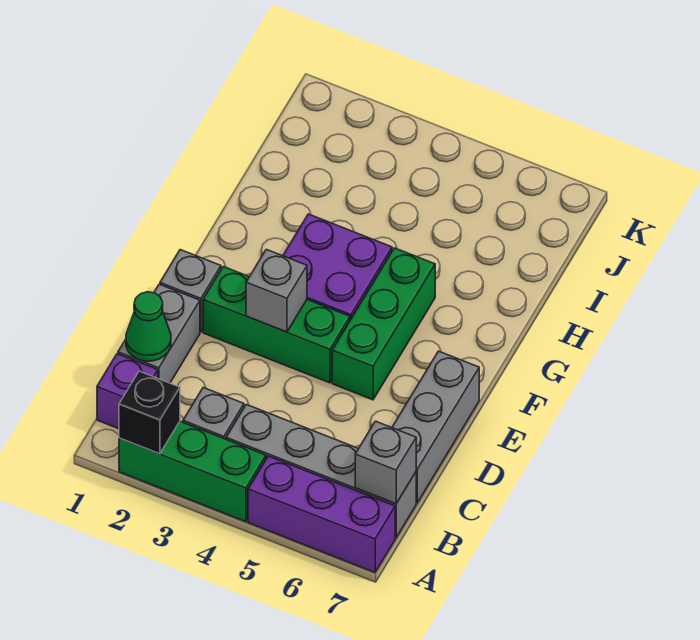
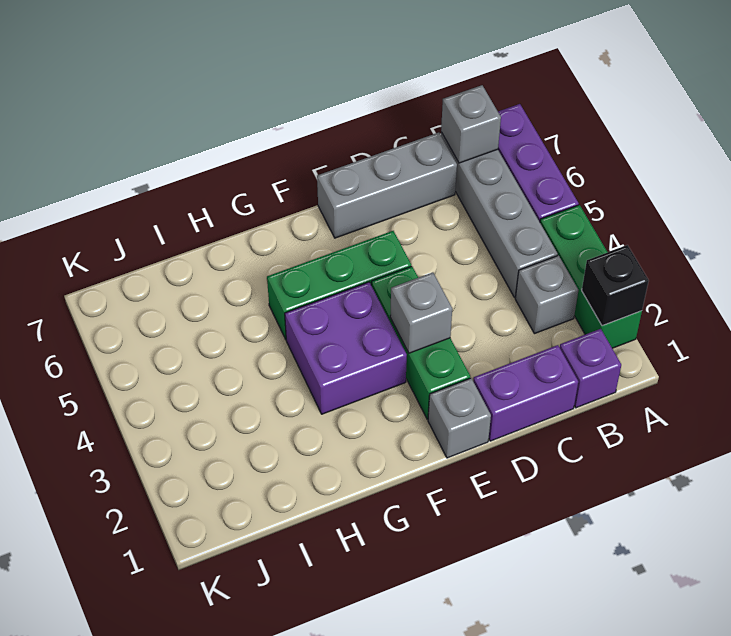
grey brick C1:D1 level 1 -> purple brick C1:D1 level 1
green cone C1 level 2 -> none

